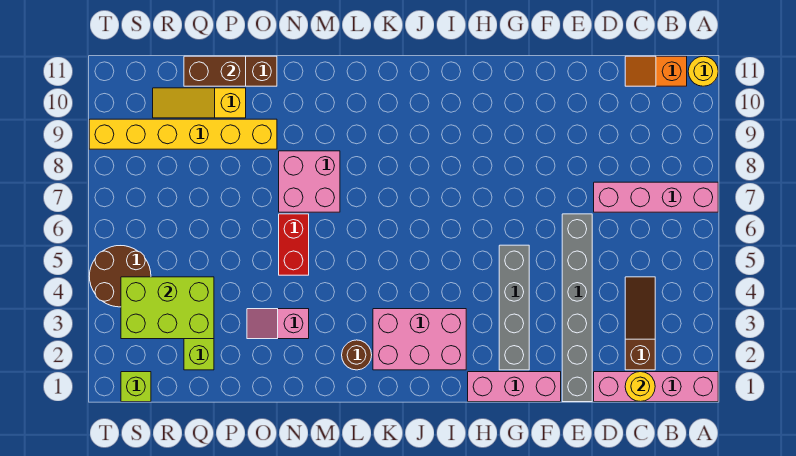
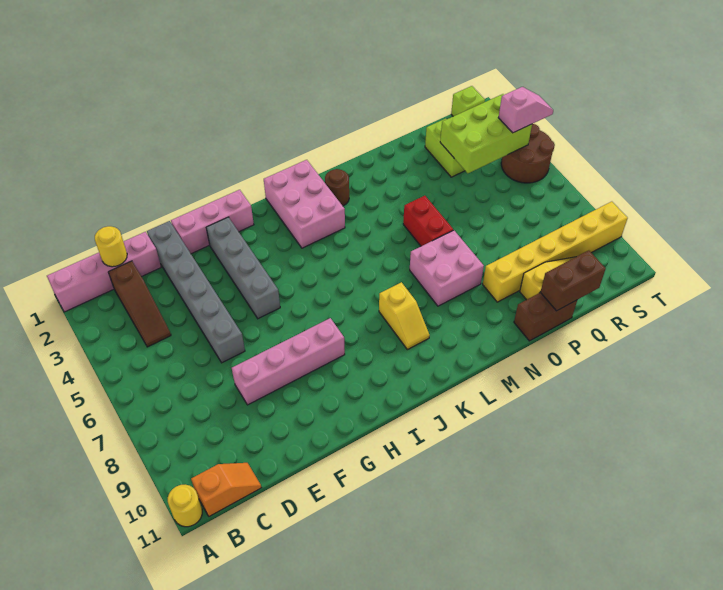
pink brick A7:D7 level 1 -> pink brick E8:H8 level 1
pink brick I2:K3 level 1 -> pink brick J1:K3 level 1
none -> yellow slope K8:K9 level 1 top 8
pink slope N3:O3 level 1 top N -> pink slope S4:T4 level 3 top S

